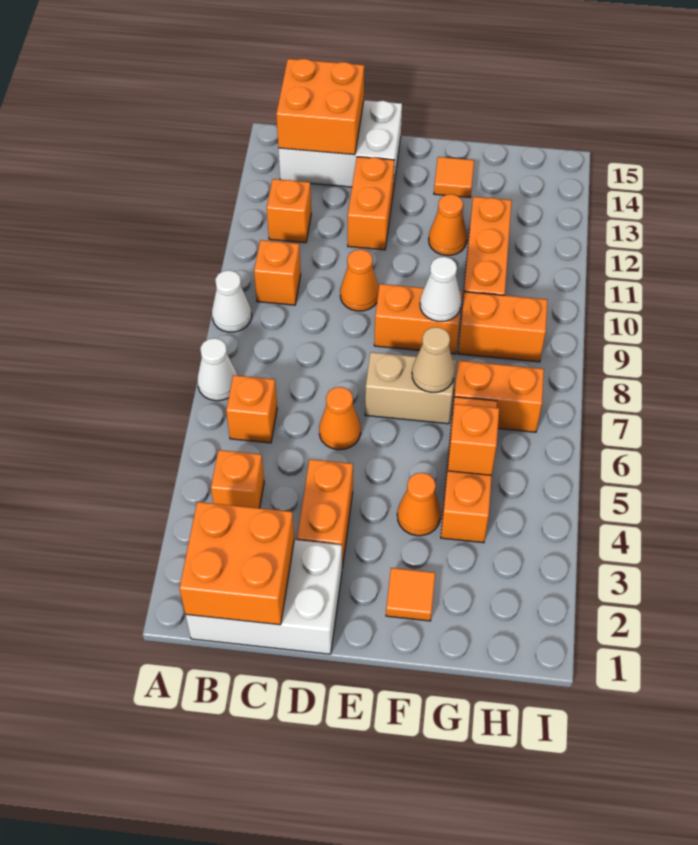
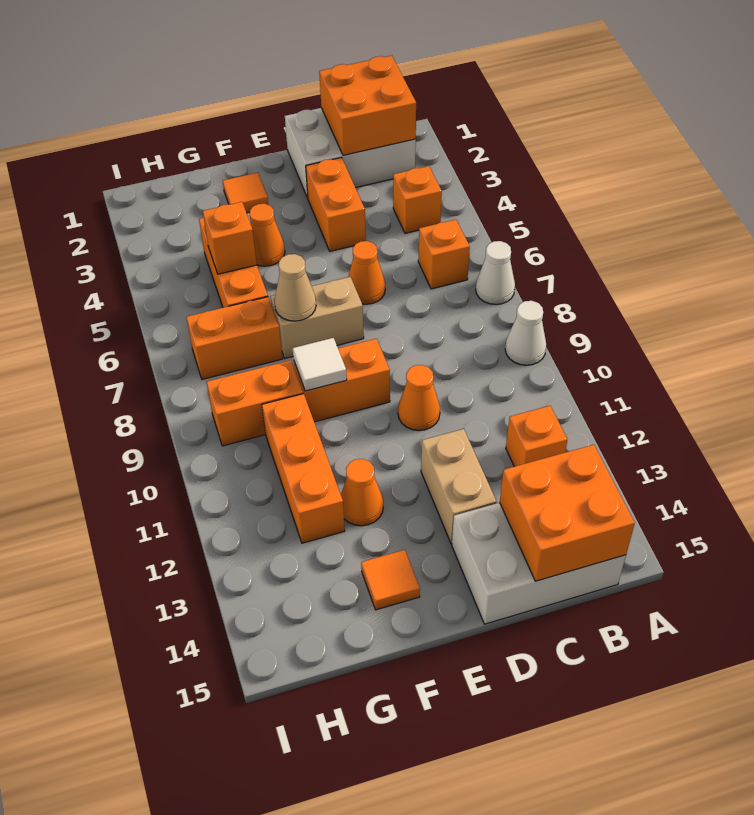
orange brick B10 level 1 -> none
orange brick D12:D13 level 1 -> tan brick D12:D13 level 1
white cone F9 level 2 -> white tile F9 level 2

